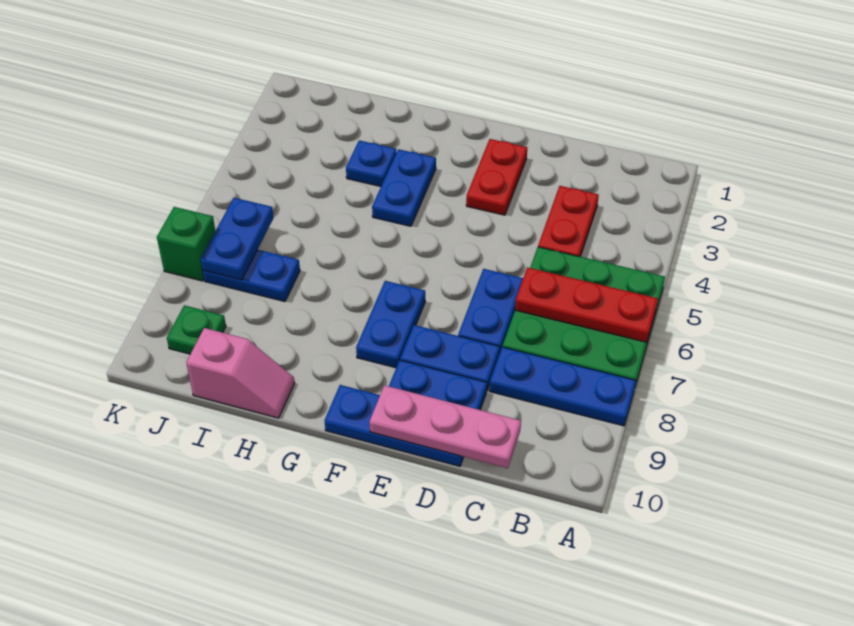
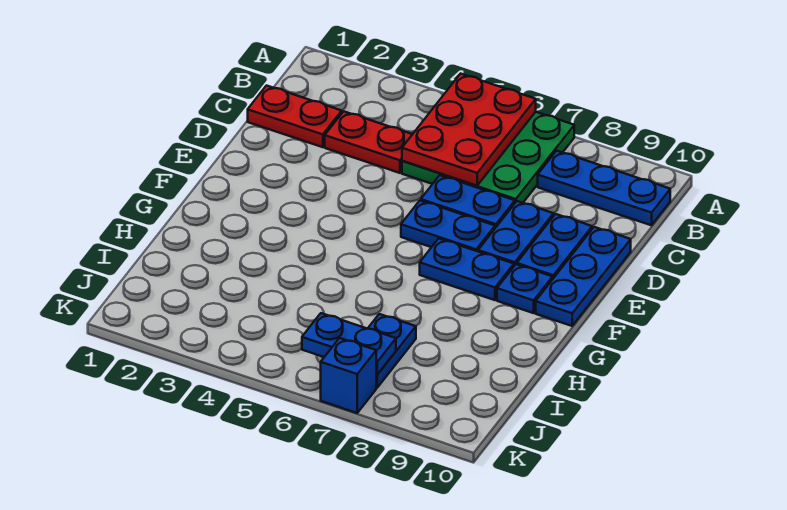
red plate A6:C6 level 2 -> red plate A5:C6 level 2
blue plate A8:C8 level 1 -> blue plate B8:B10 level 1
pink plate C10:E10 level 2 -> none
red plate E2:E3 level 1 -> red plate C1:C2 level 1
blue plate G3:G4 level 1 -> blue plate E6:E7 level 1
blue plate H3 level 1 -> blue plate F9 level 1
pink slope H10:I10 level 1 top I -> none
green plate J9 level 1 -> none
green brick K7 level 1 -> blue brick K7 level 1

